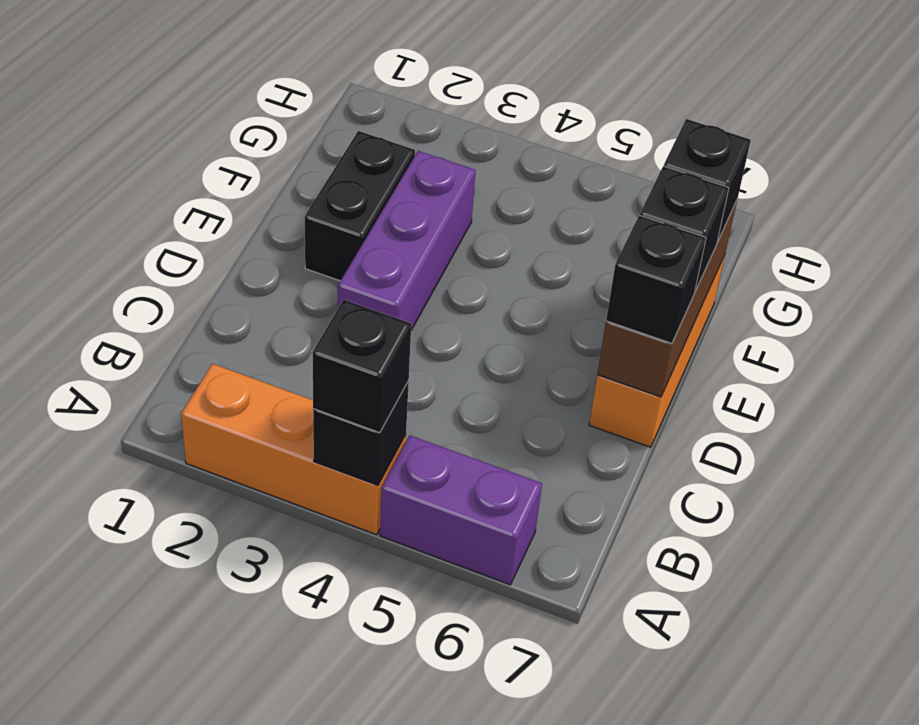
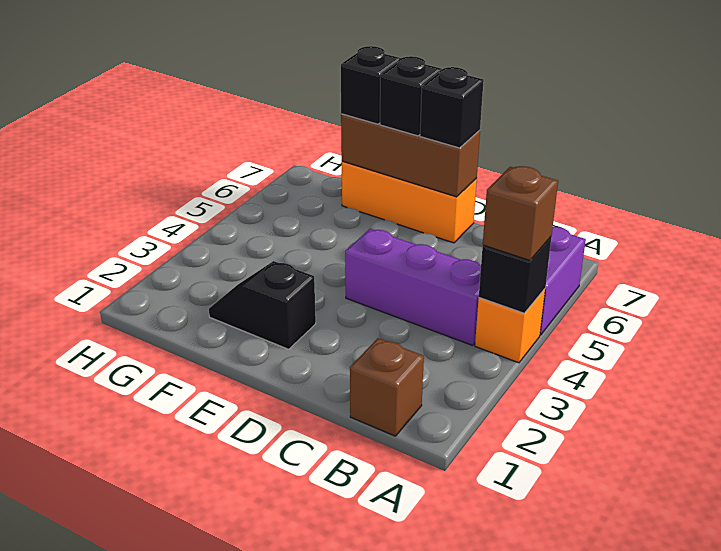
orange brick A2:A4 level 1 -> orange brick A4 level 1
black brick A4 level 3 -> brown brick A4 level 3
none -> brown brick B1 level 1
purple brick D3:F3 level 1 -> purple brick B4:D4 level 1
black brick E2:F2 level 1 -> black slope E2:F2 level 1 top E

